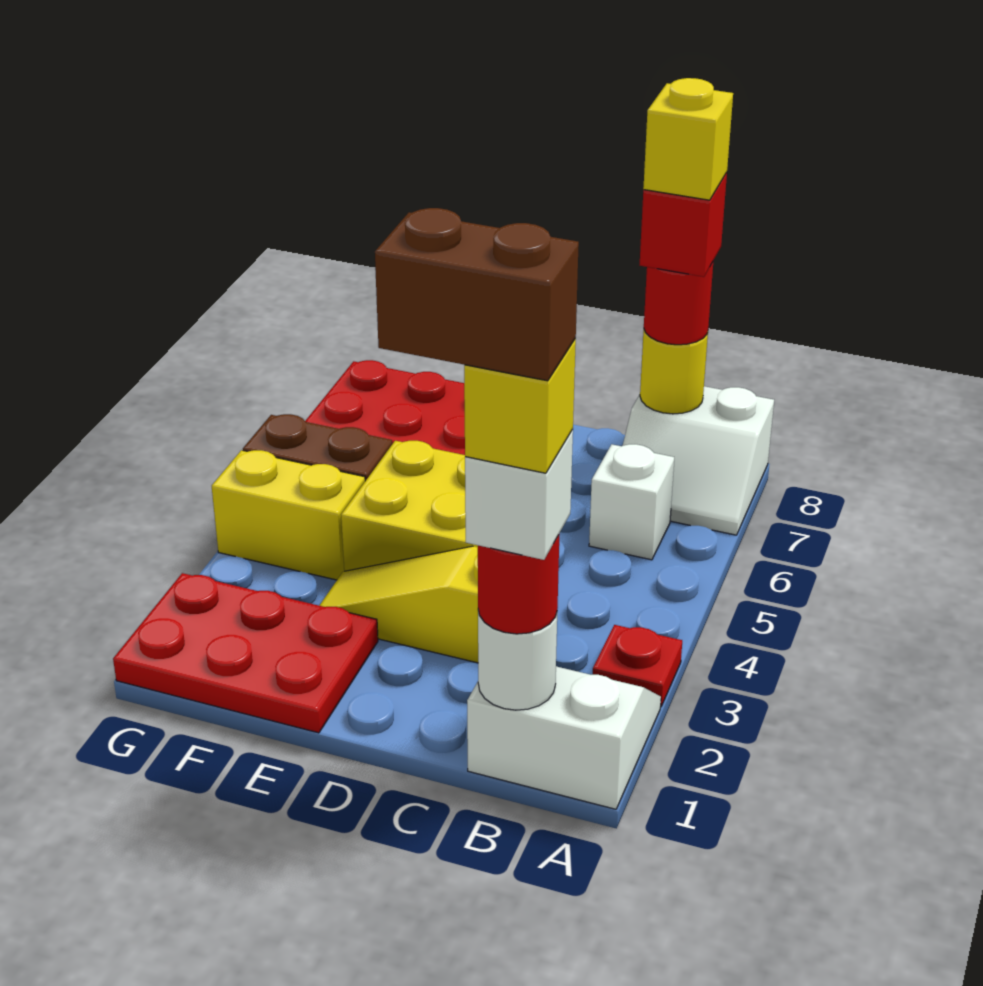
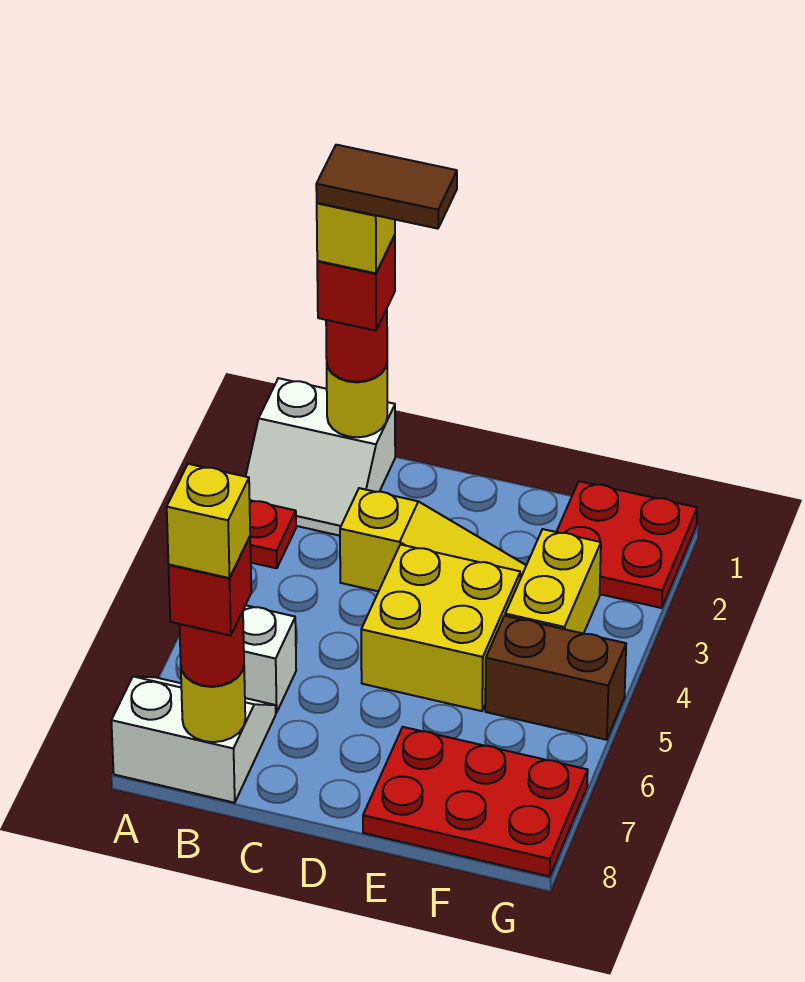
white round brick B1 level 2 -> yellow round brick B1 level 2
white brick B1 level 4 -> red brick B1 level 4
brown brick B1:C1 level 6 -> brown tile B1:C1 level 6
red plate E1:G2 level 1 -> red plate F1:G2 level 1
yellow brick F4:G4 level 1 -> yellow brick F3:F4 level 1

